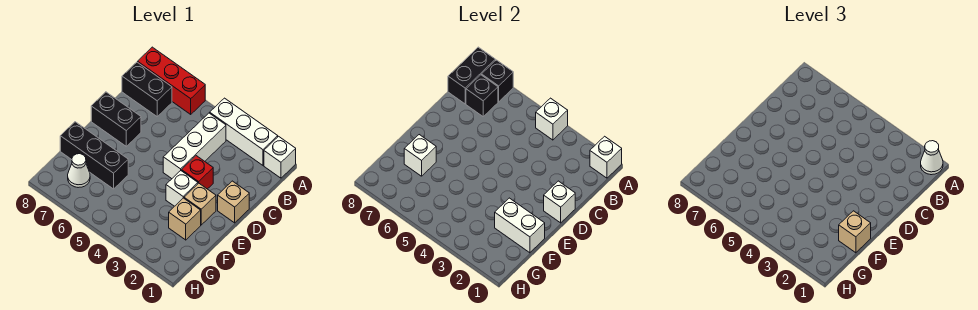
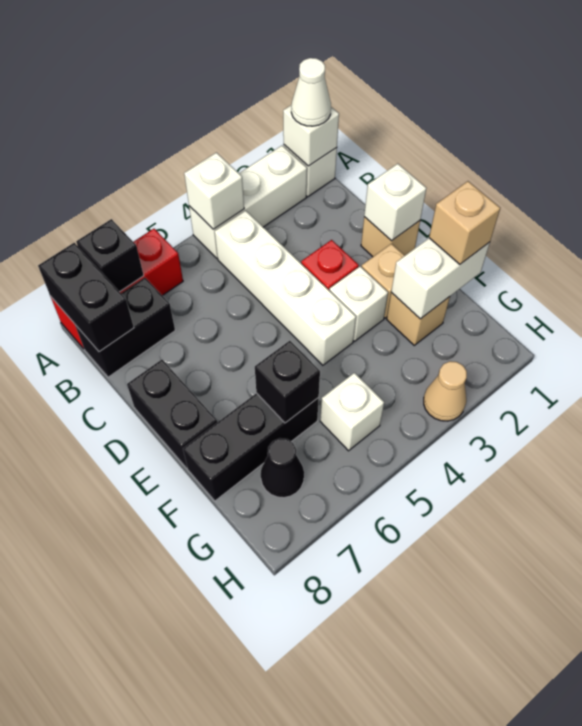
white brick B4:D4 level 1 -> white brick B4:E4 level 1
black brick B7 level 2 -> black brick F6 level 2
black brick D7:D8 level 1 -> black brick D8:E8 level 1
white brick F7 level 2 -> white brick G5 level 1
white cone G7 level 1 -> black cone G7 level 1
none -> tan cone H3 level 1

